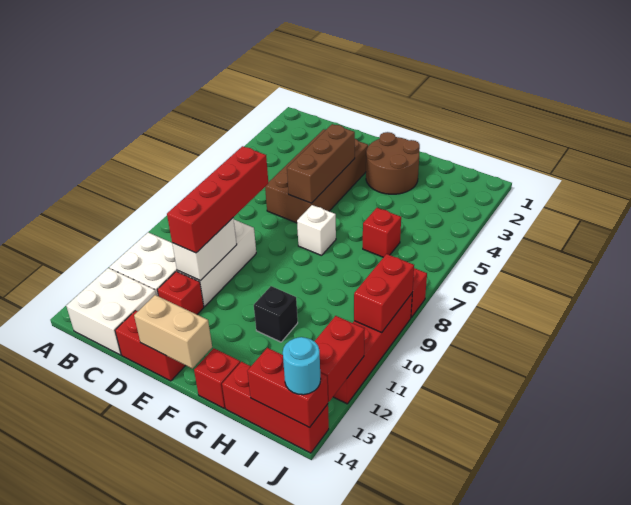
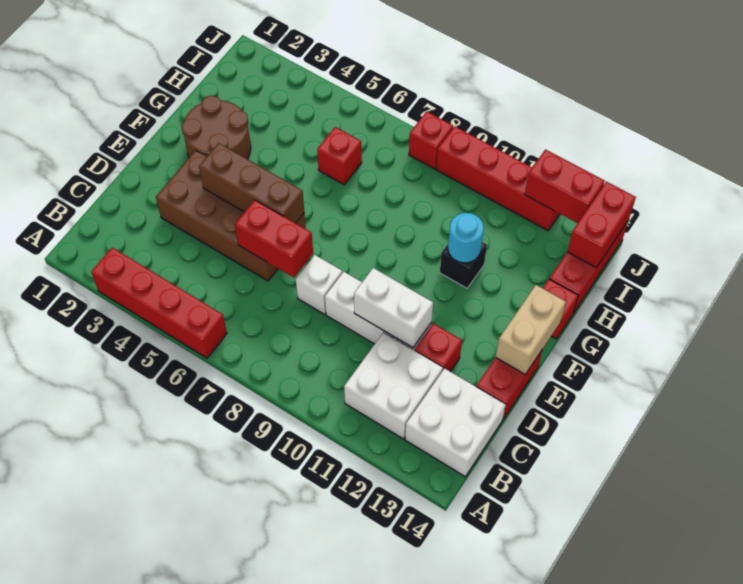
red brick D8:D11 level 3 -> red brick A3:A6 level 1
white brick F7 level 1 -> white brick D8 level 1
red brick J9:J10 level 2 -> red brick D6:D7 level 2
cyan round brick J14 level 3 -> cyan round brick G11 level 2

